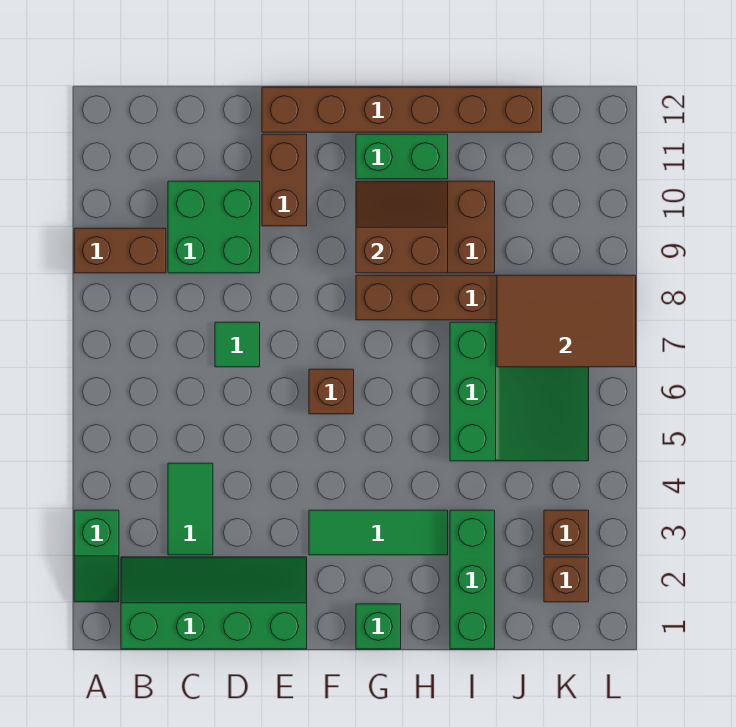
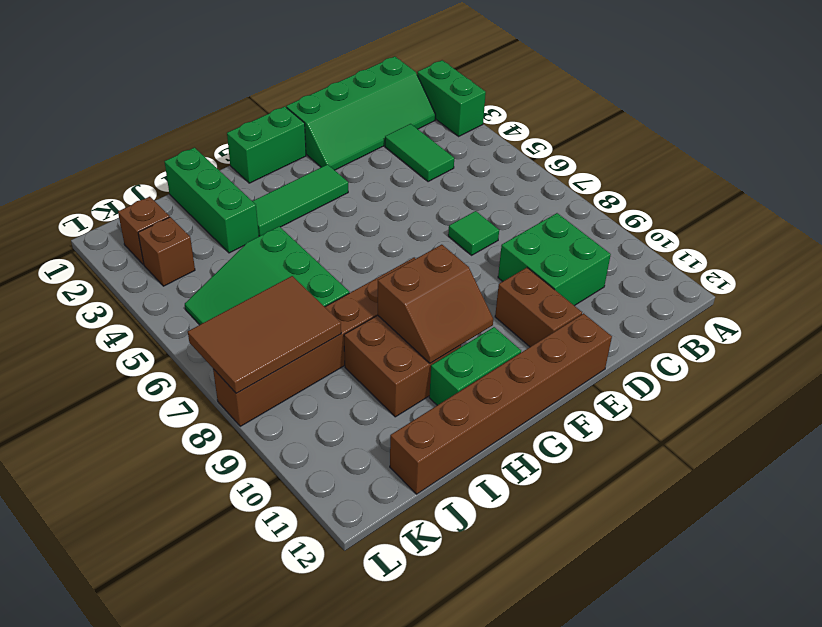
green slope A2:A3 level 1 top 3 -> green brick A2:A3 level 1
brown brick A9:B9 level 1 -> none
brown brick F6 level 1 -> none
green brick G1 level 1 -> green brick F1:G1 level 1

